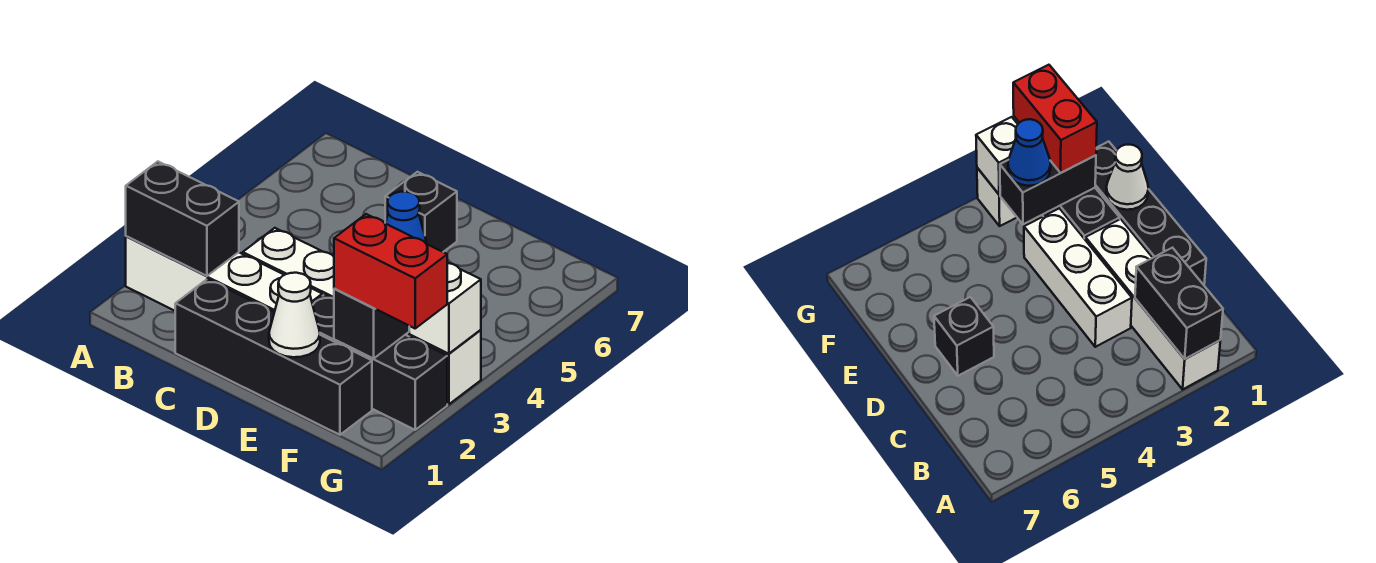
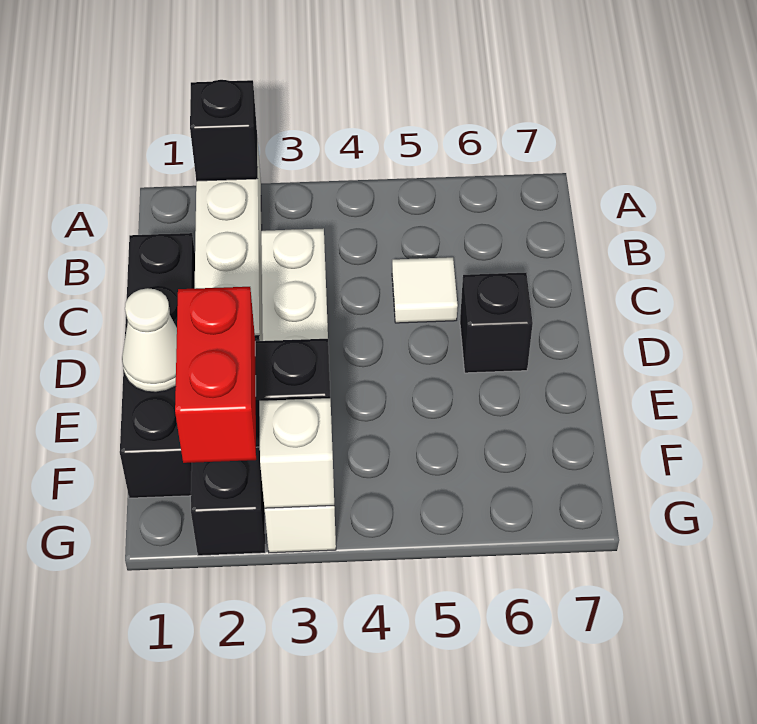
black brick A2:B2 level 2 -> black brick A2 level 2
none -> white tile C5 level 1
blue cone F3 level 3 -> none

